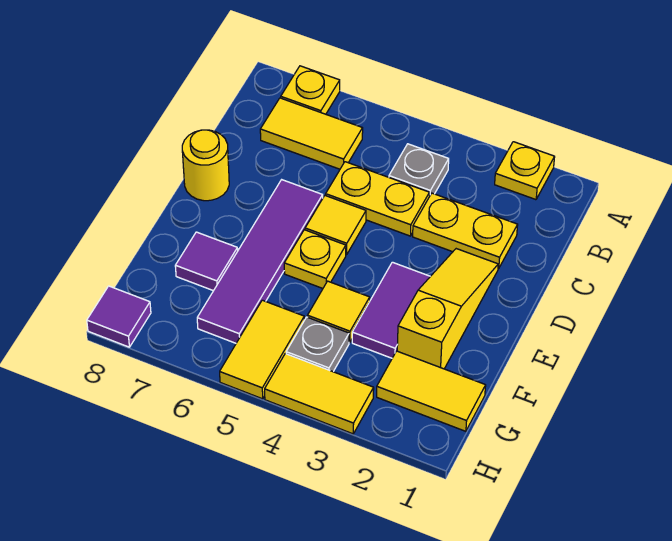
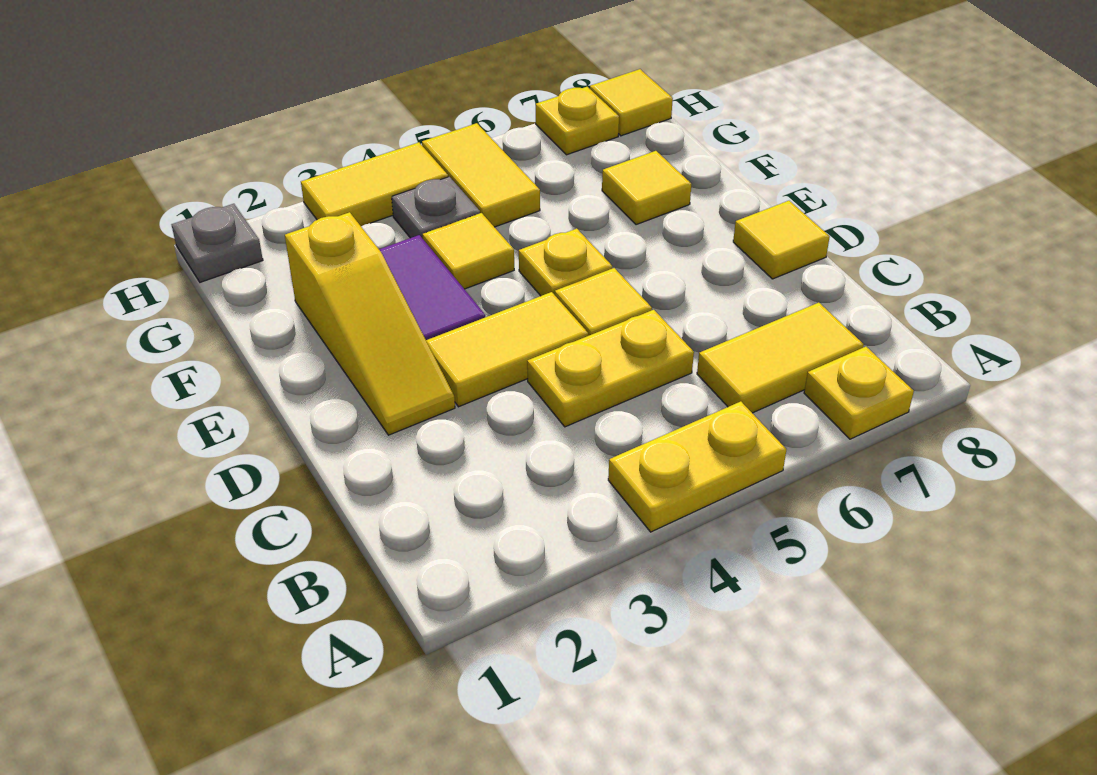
yellow plate A2 level 1 -> yellow plate H7 level 1
grey plate B4 level 1 -> grey plate H1 level 1
yellow plate C2:C3 level 1 -> yellow plate A4:A5 level 1
purple tile D6:G6 level 1 -> none
yellow round brick D8 level 1 -> yellow tile D8 level 1
purple tile F7 level 1 -> yellow tile F7 level 1
yellow tile G1:G2 level 1 -> yellow tile D3:D4 level 1
purple tile H8 level 1 -> yellow tile H8 level 1

